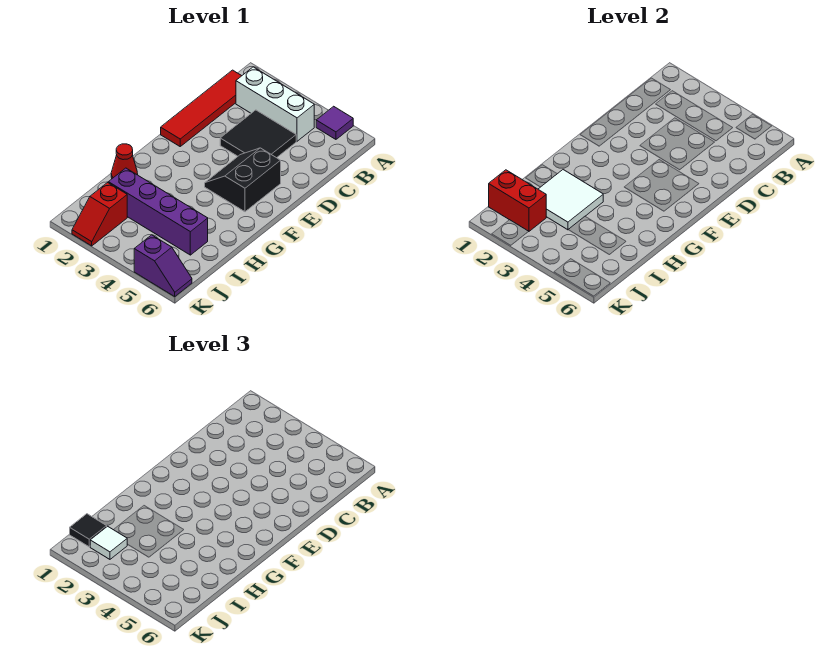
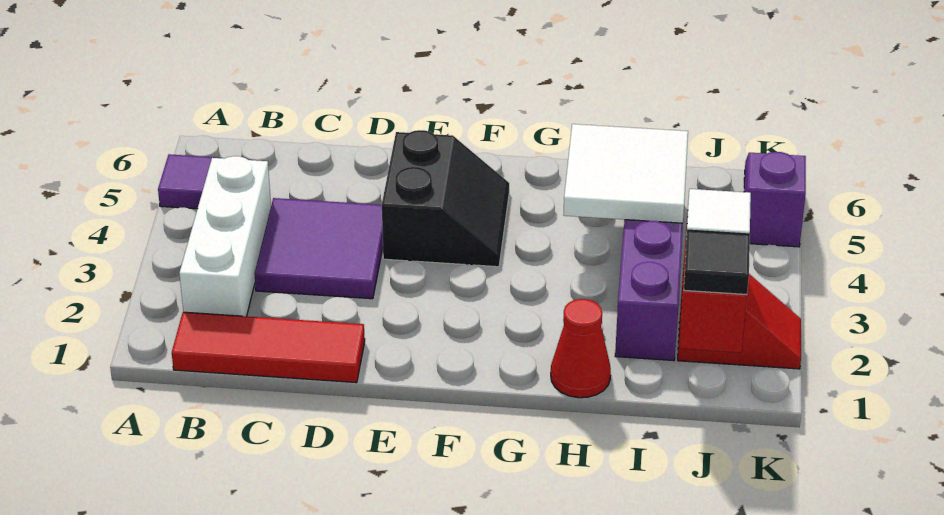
red tile B1:E1 level 1 -> red tile B1:D1 level 1
black tile C3:D4 level 1 -> purple tile C3:D4 level 1
black slope E4:F5 level 1 top 5 -> black slope E4:F5 level 1 top E
white tile H2:I3 level 2 -> white tile H4:I5 level 2

